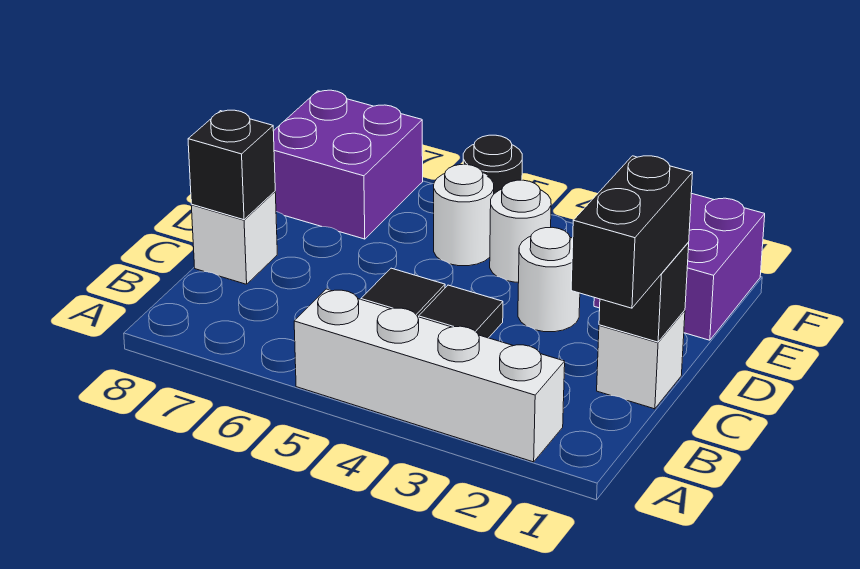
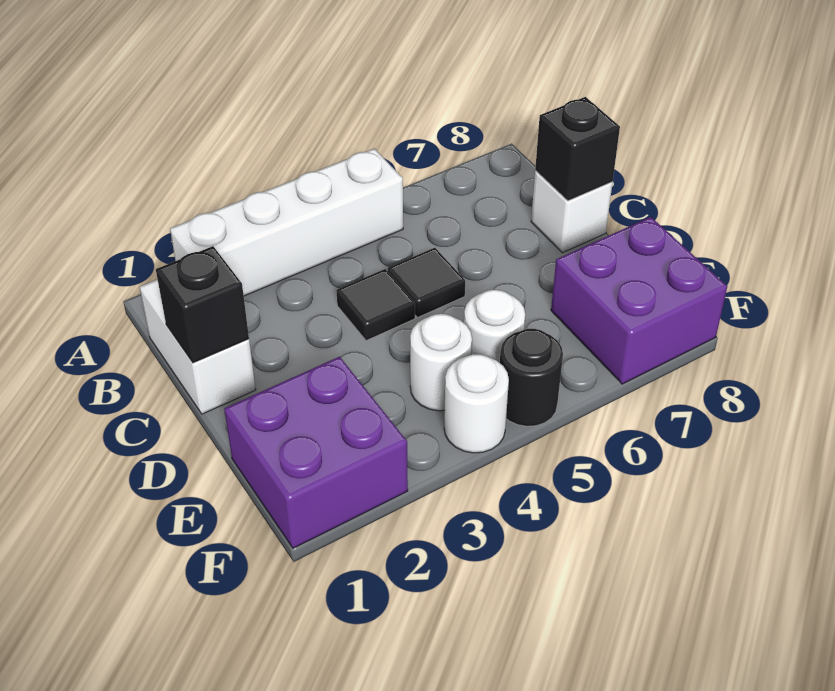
black brick B1:C1 level 3 -> none
white brick C1 level 1 -> white brick B1:C1 level 1
white round brick D3 level 1 -> white round brick F4 level 1

